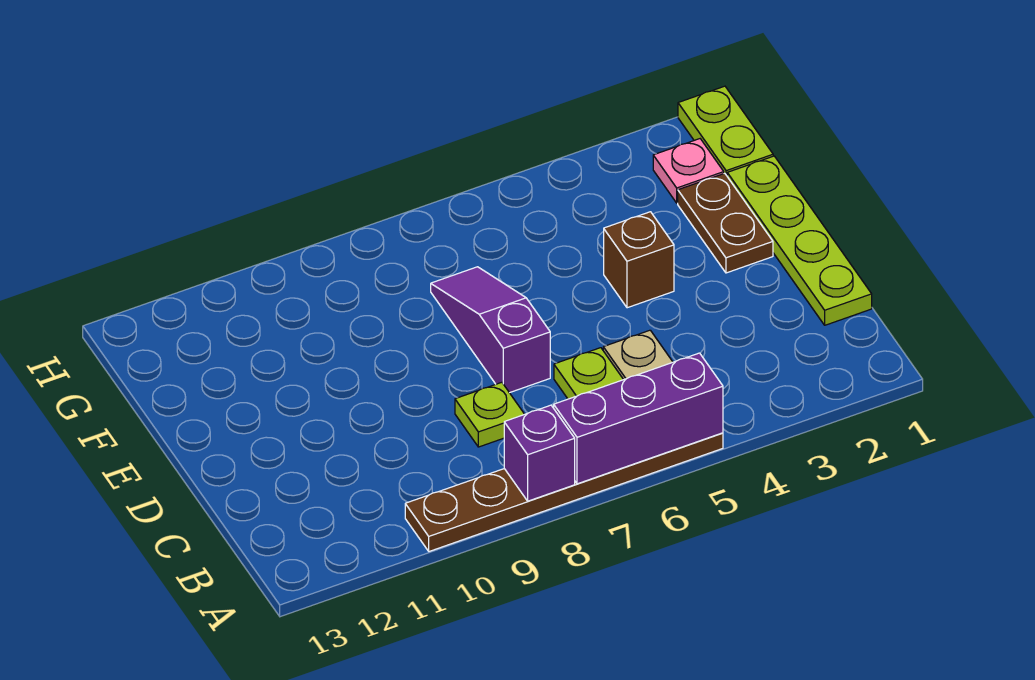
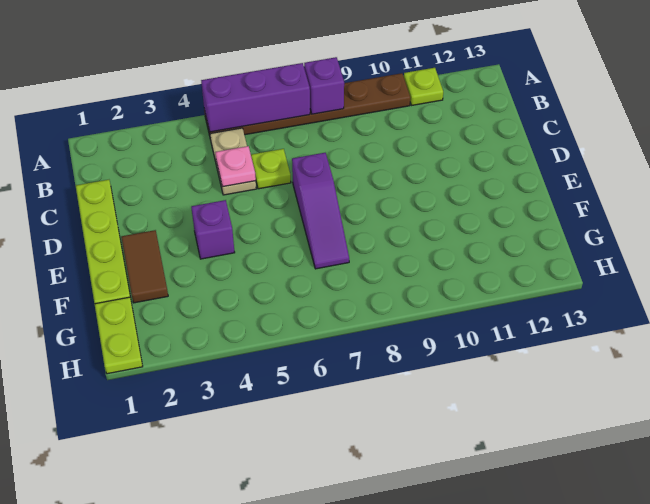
lime plate C8 level 1 -> lime plate A11 level 1
brown plate E2:F2 level 1 -> brown tile E2:F2 level 1
brown brick E4 level 1 -> purple brick E4 level 1
pink plate G2 level 1 -> pink plate C5 level 2

